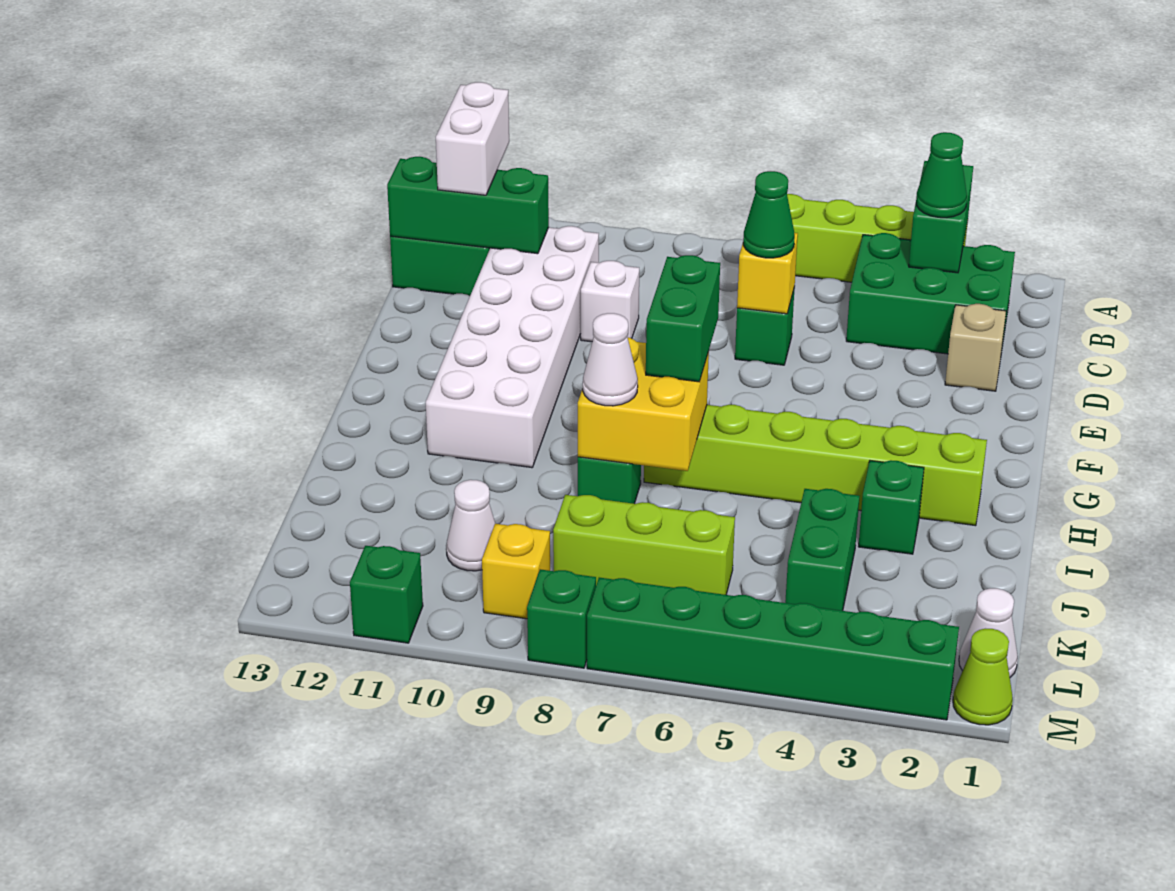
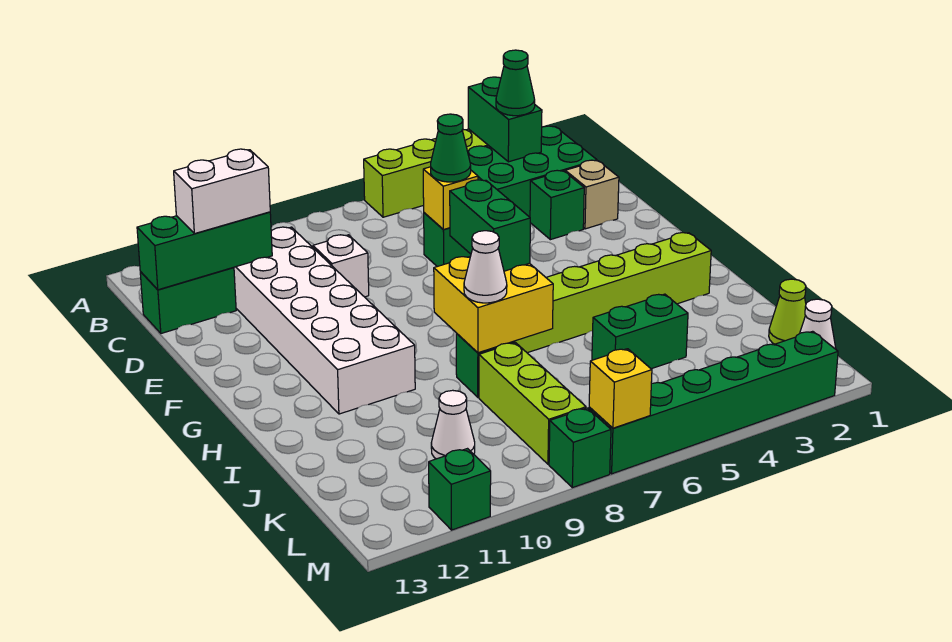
white brick B12:C12 level 3 -> white brick C11:C12 level 3
green brick I3 level 1 -> green brick D3 level 1
green brick J4:K4 level 1 -> green brick J4:J5 level 1
lime brick K6:K8 level 1 -> lime brick J8:L8 level 1
yellow brick L9 level 1 -> yellow brick M7 level 2
lime cone M1 level 1 -> lime cone K1 level 1

